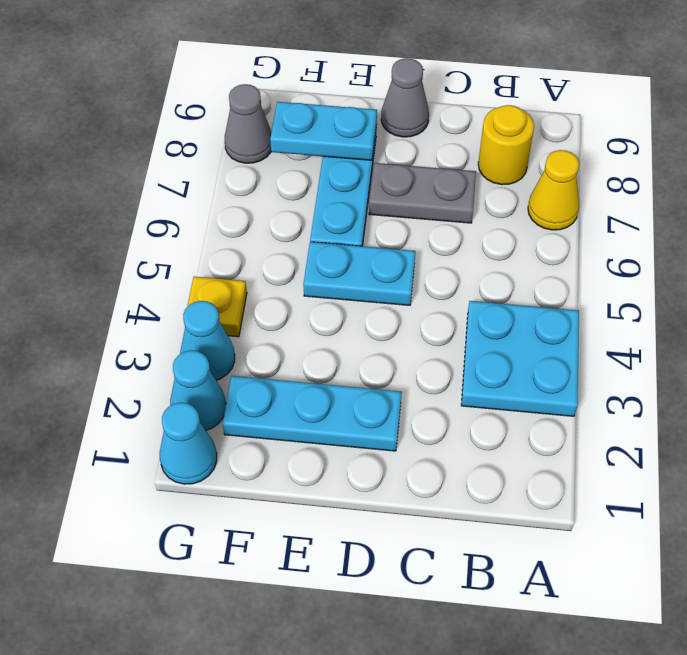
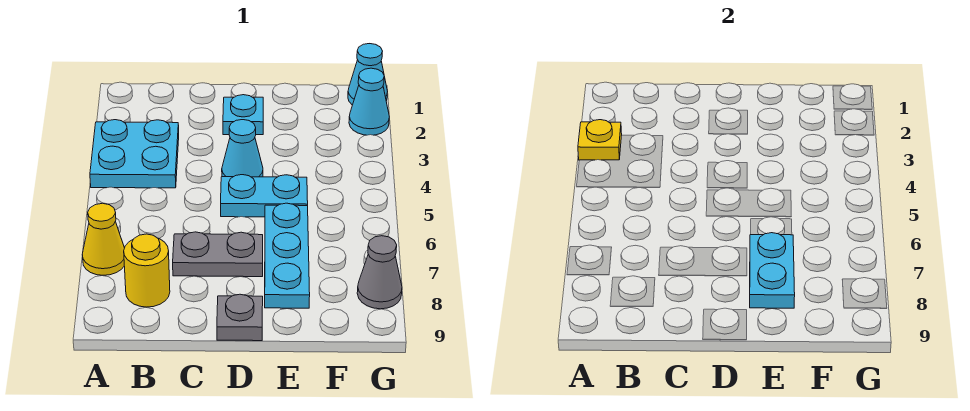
cyan plate D2:F2 level 1 -> cyan plate D2 level 1
grey cone D9 level 1 -> grey plate D9 level 1
cyan plate E8:F8 level 2 -> cyan plate E7:E8 level 2
cyan cone G3 level 1 -> cyan cone D4 level 1
yellow plate G4 level 1 -> yellow plate A3 level 2

